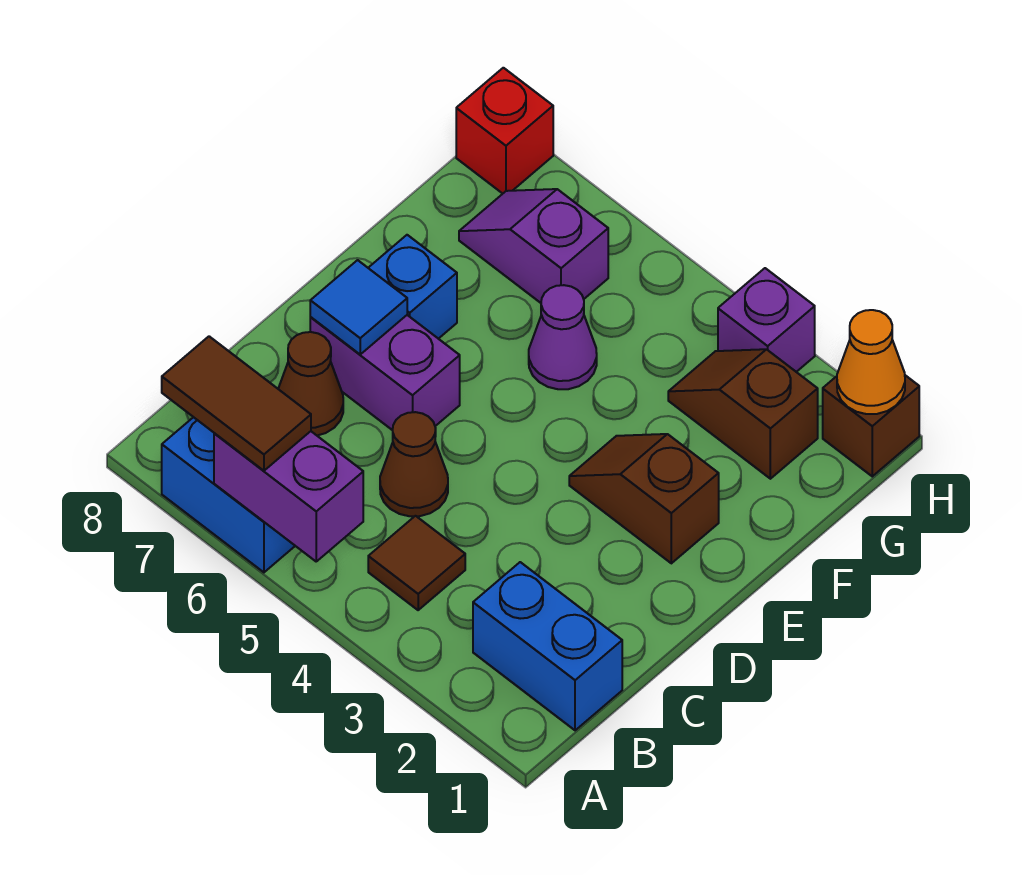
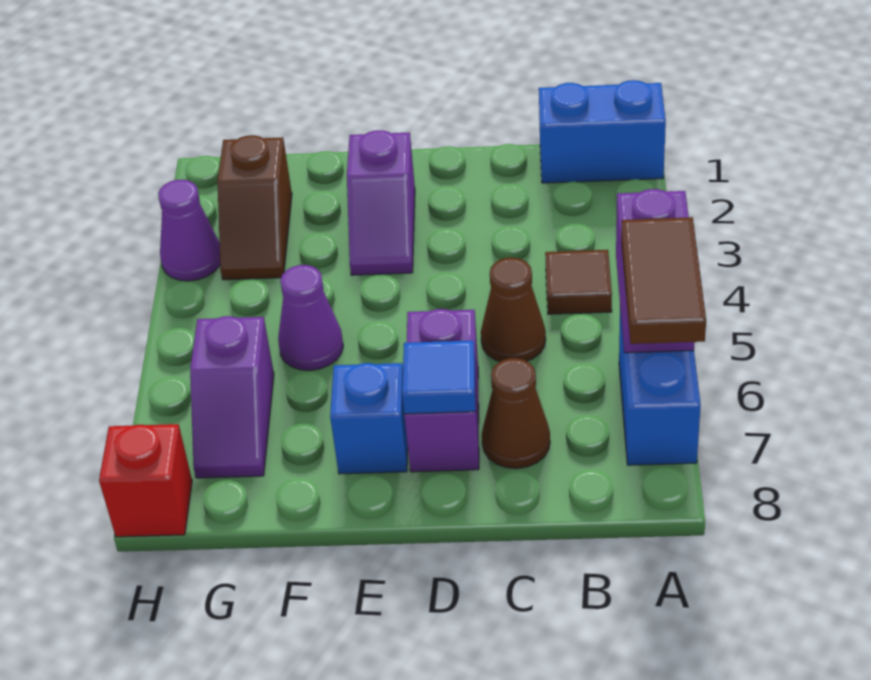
blue brick B1:B2 level 1 -> blue brick A1:B1 level 1
brown slope E2:E3 level 1 top 2 -> purple slope E2:E3 level 1 top 2
brown brick H1 level 1 -> none
orange cone H1 level 2 -> none
purple brick H3 level 1 -> purple cone H3 level 1

